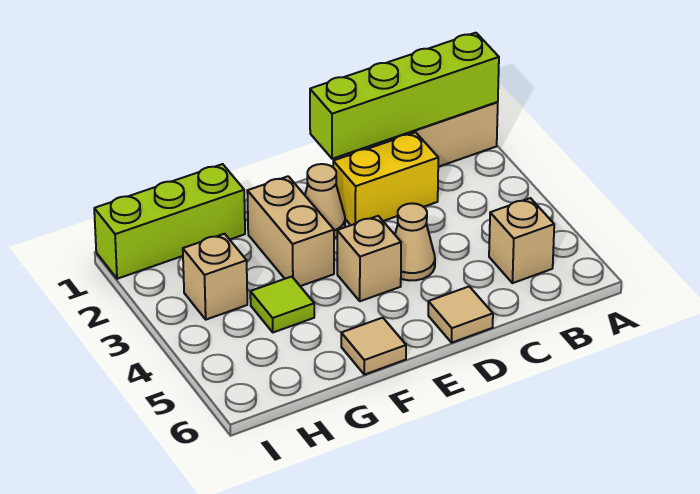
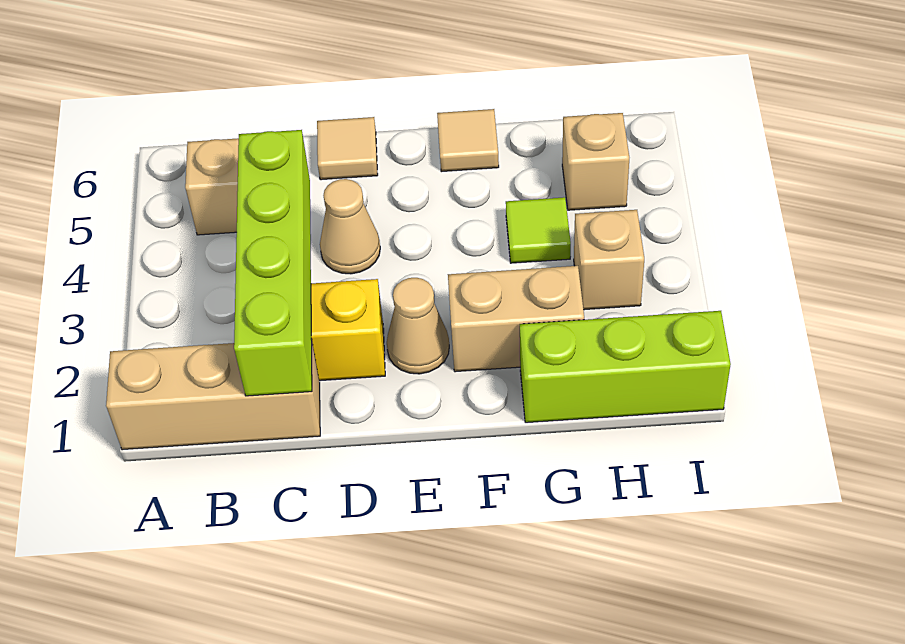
lime brick A1:D1 level 2 -> lime brick C1:C4 level 2
tan brick E4 level 1 -> tan brick H5 level 1
tan brick F2:F3 level 1 -> tan brick F2:G2 level 1

